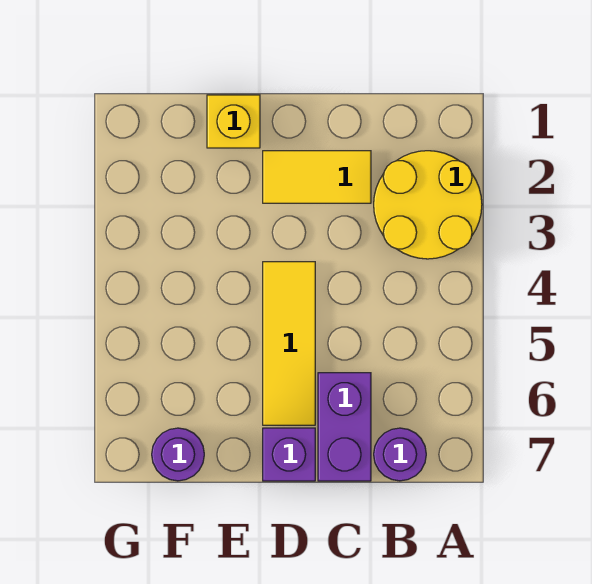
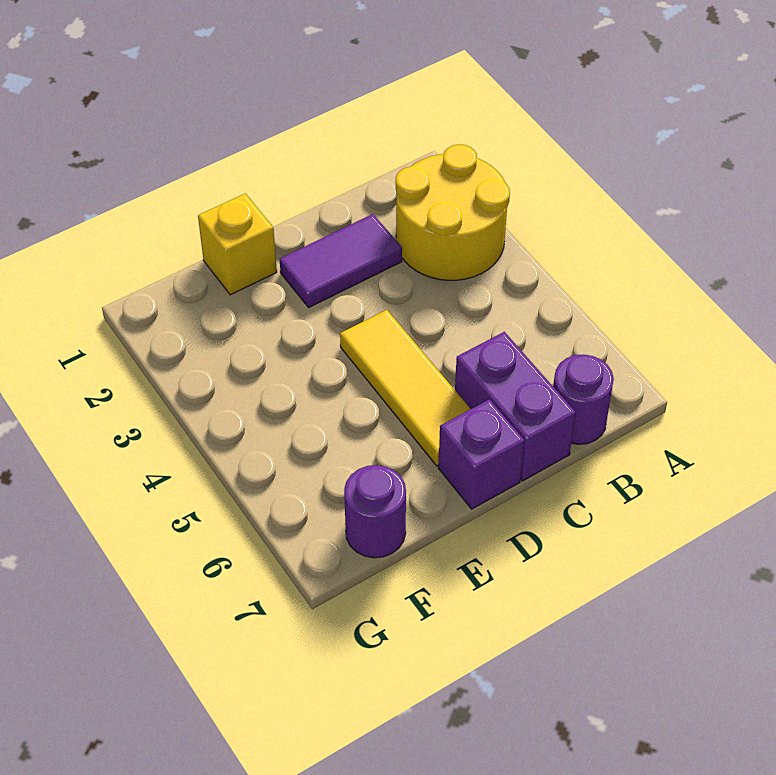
yellow tile C2:D2 level 1 -> purple tile C2:D2 level 1

